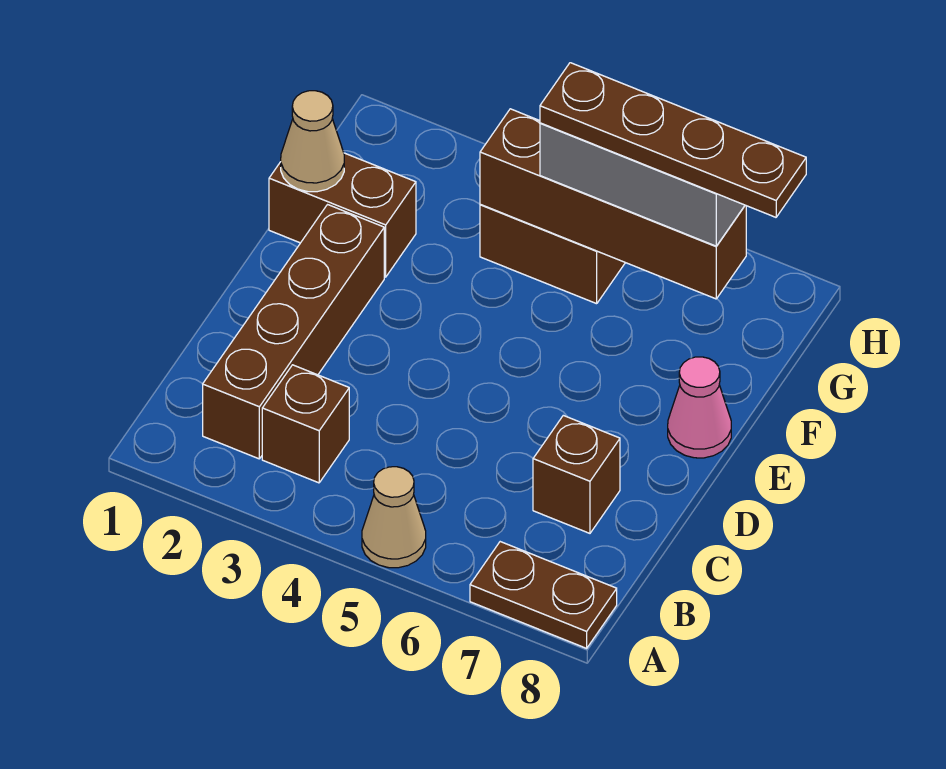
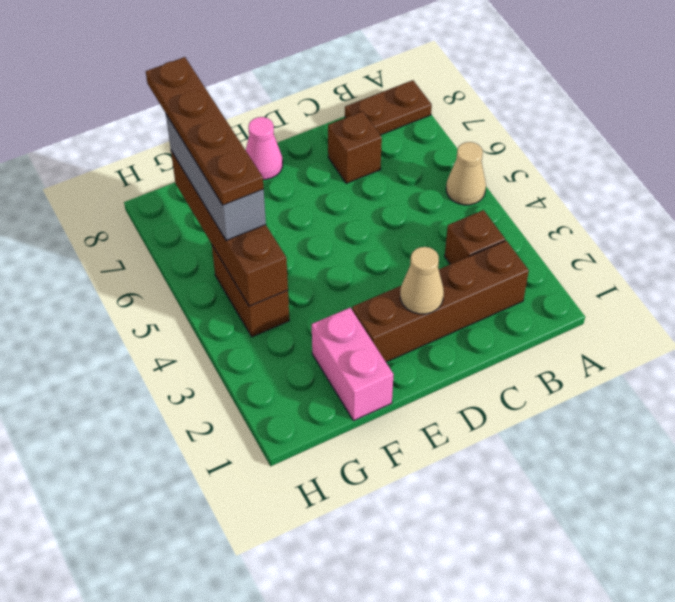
brown plate A7:A8 level 1 -> brown plate A8:B8 level 1
brown brick F1:F2 level 1 -> pink brick F1:F2 level 1
tan cone F1 level 2 -> tan cone D2 level 2

